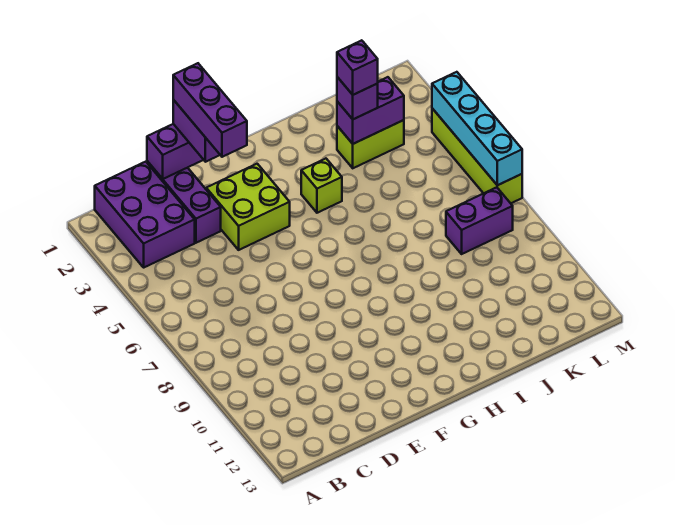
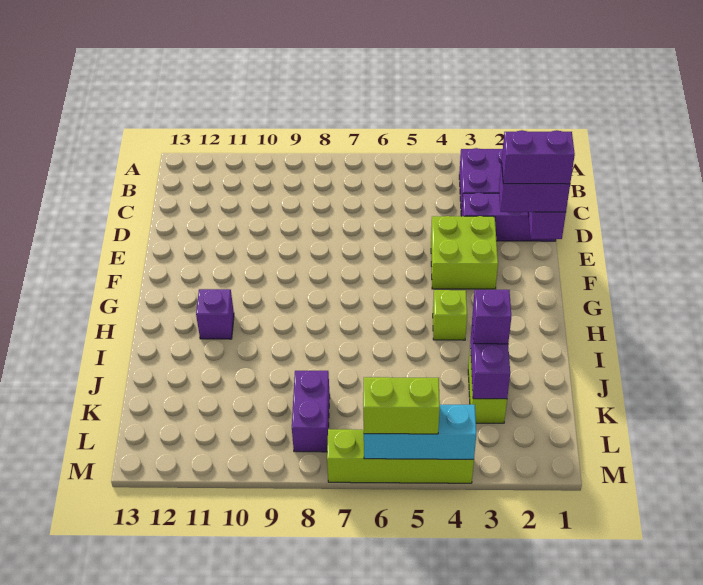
purple brick E1:E3 level 4 -> purple brick E1:E2 level 4
purple brick J3 level 4 -> purple brick H11 level 1
cyan brick M4:M7 level 2 -> cyan brick M4:M6 level 2
none -> lime brick M5:M6 level 3

